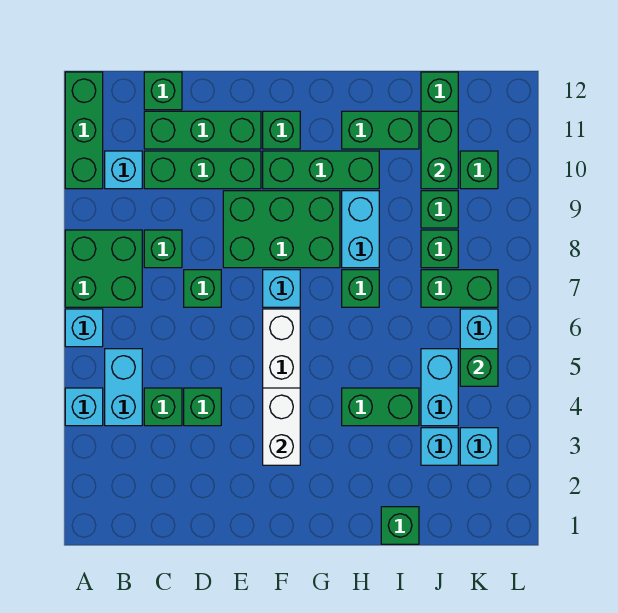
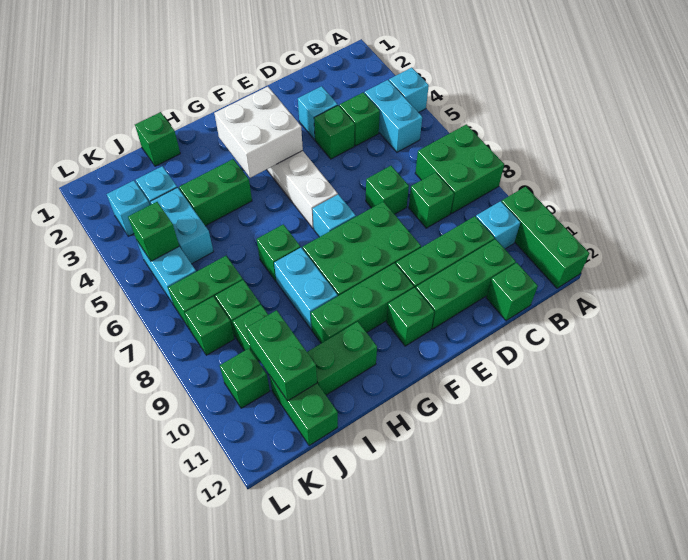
cyan brick A6 level 1 -> cyan brick D3 level 1
white brick F3:F4 level 2 -> white brick F3:G4 level 2
none -> green brick K8 level 1

